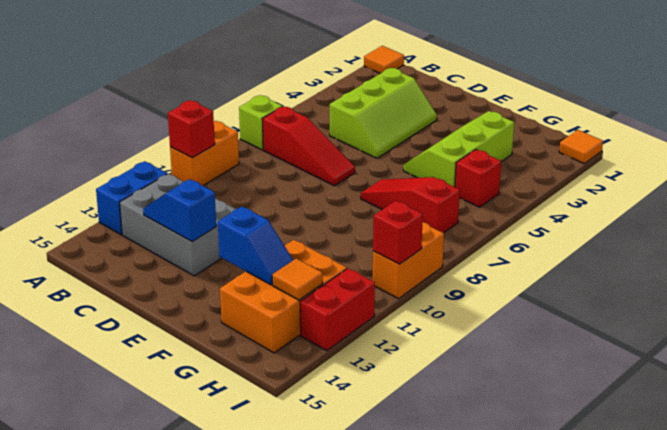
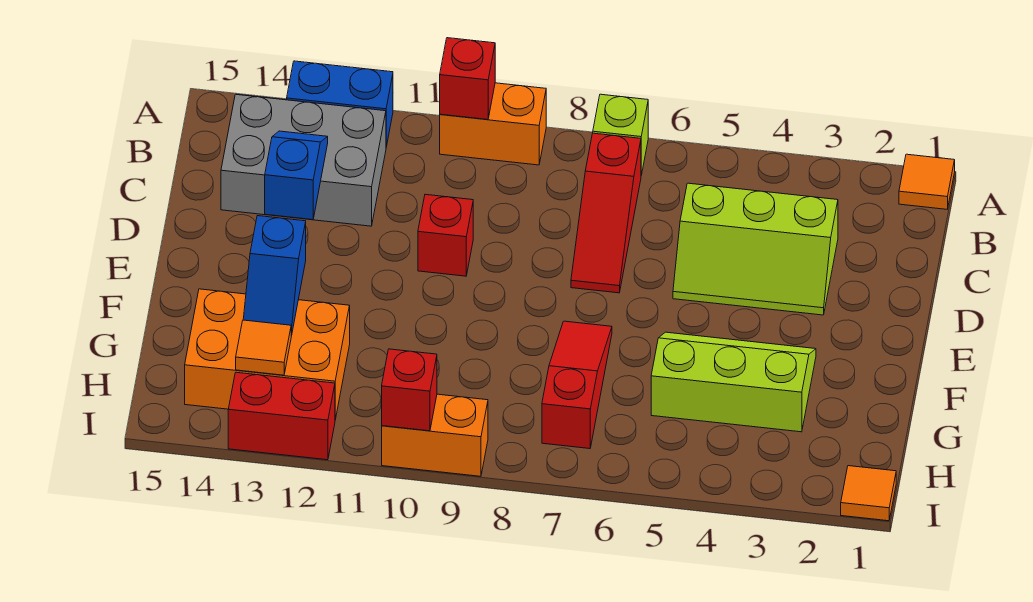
grey brick B12:D13 level 1 -> grey brick B12:C14 level 1
red brick H5 level 1 -> red brick D10 level 1

